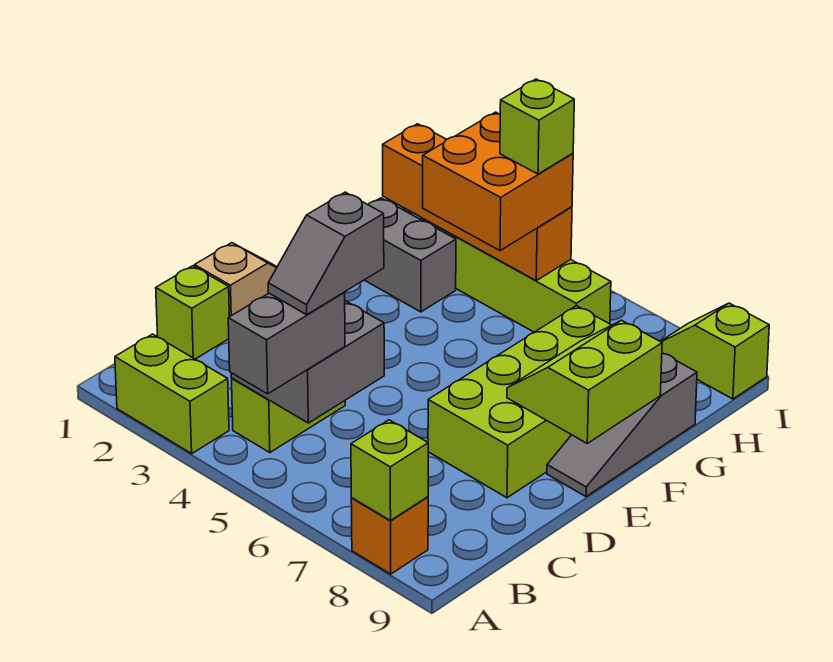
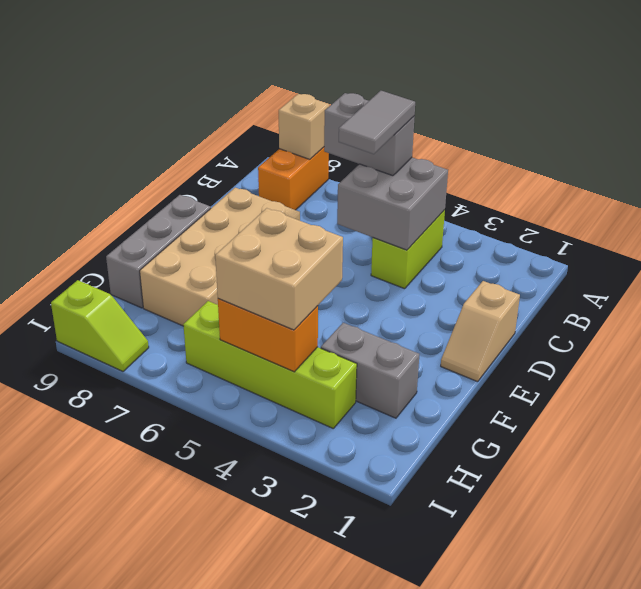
lime brick A2:A3 level 1 -> none
grey brick A5:B5 level 3 -> grey brick B5:B6 level 3
orange brick A8 level 1 -> orange brick A8:B8 level 1
lime brick A8 level 2 -> tan brick A8 level 2
grey slope B5:C5 level 4 top C -> grey tile B5:C5 level 4
lime brick C1 level 1 -> none
lime brick D7:G8 level 1 -> tan brick D7:G8 level 1
lime slope E8:F9 level 2 top 9 -> none
grey slope E9:G9 level 1 top G -> grey brick E9:G9 level 1
orange brick G4:H5 level 3 -> tan brick G4:H5 level 3
orange brick H2:H5 level 2 -> orange brick H4:H5 level 2
lime brick H5 level 4 -> none

